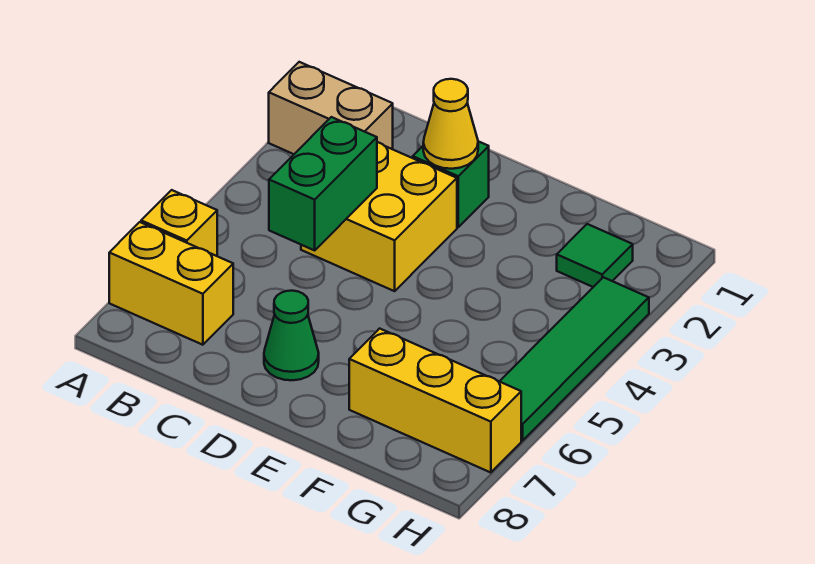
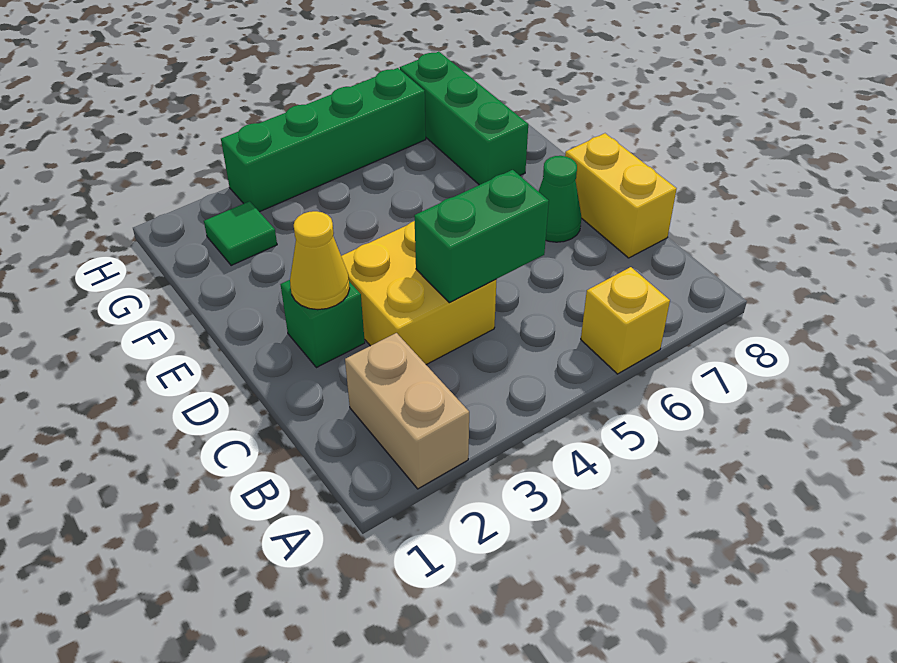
yellow brick A7:B7 level 1 -> yellow brick C8:D8 level 1
yellow brick F7:H7 level 1 -> green brick F7:H7 level 1
green tile H3:H6 level 1 -> green brick H3:H6 level 1

